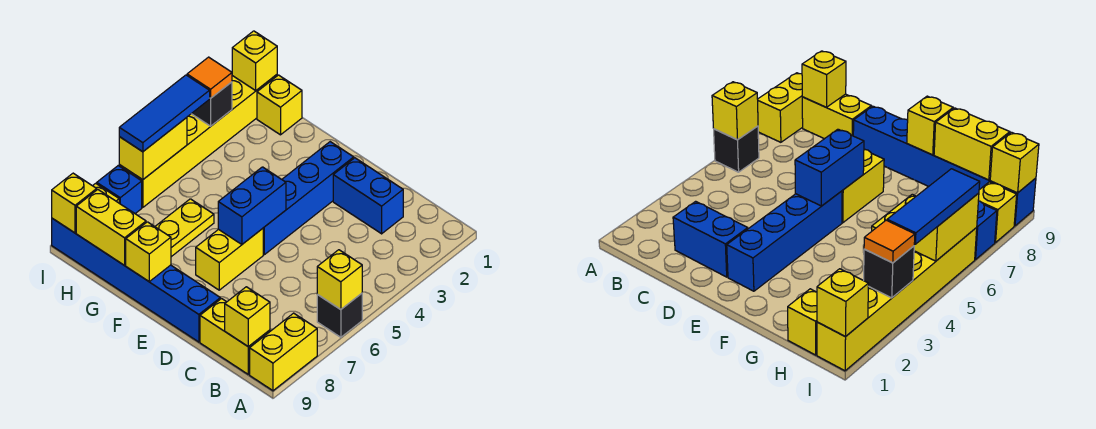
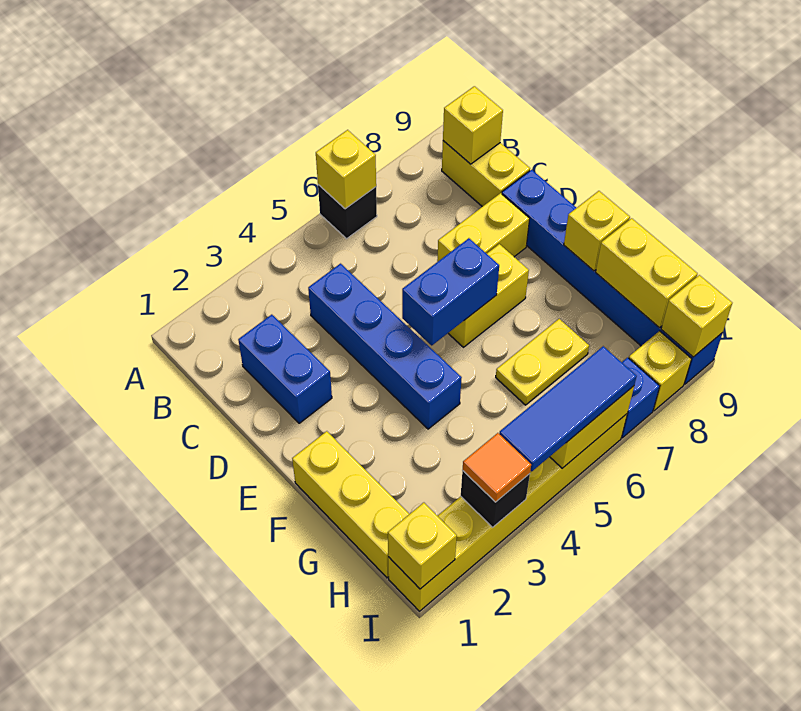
yellow brick A8:A9 level 1 -> yellow brick D7:D8 level 1
blue brick E2:E5 level 1 -> blue brick C4:F4 level 1
yellow brick H1 level 1 -> yellow brick F1:H1 level 1

